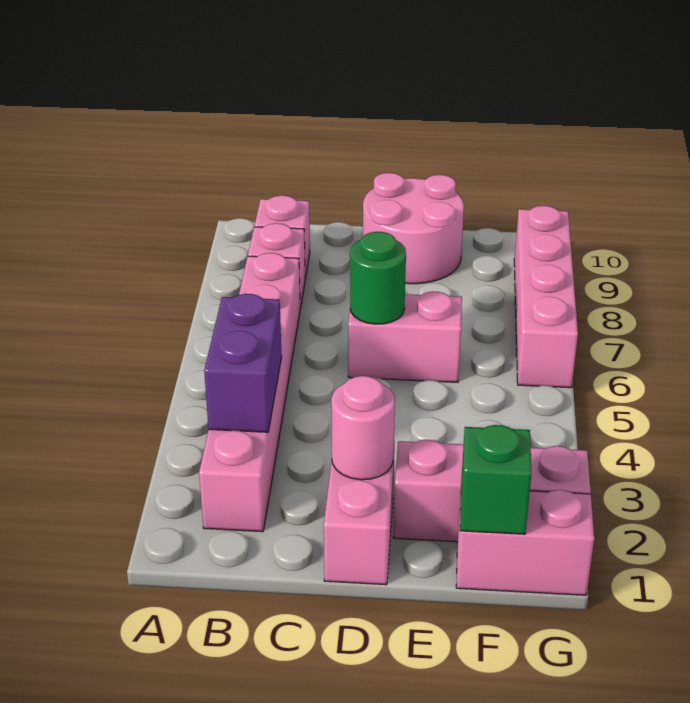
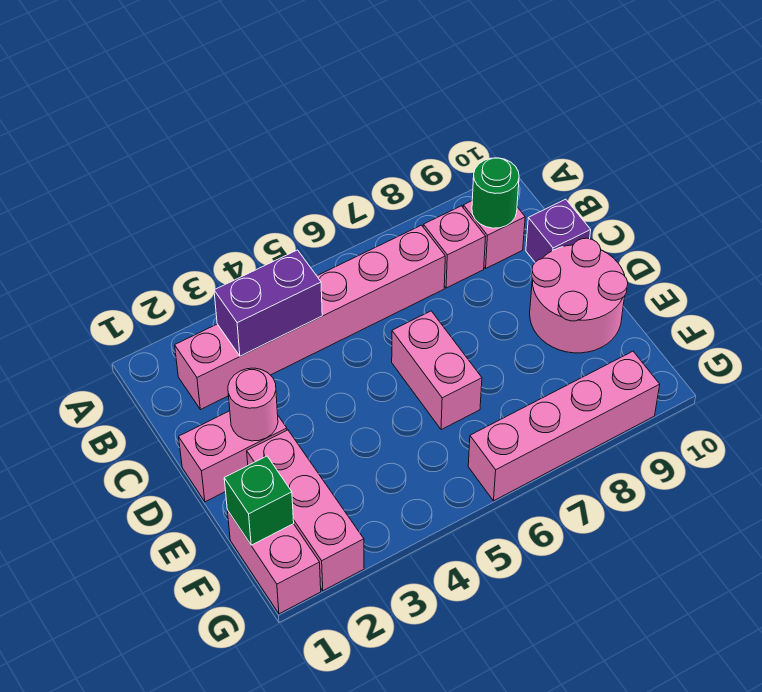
none -> purple brick C10 level 1
green round brick D6 level 2 -> green round brick B9 level 2

